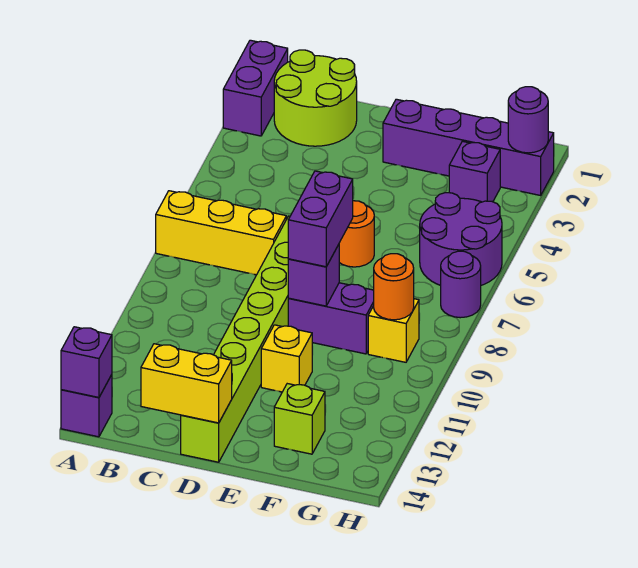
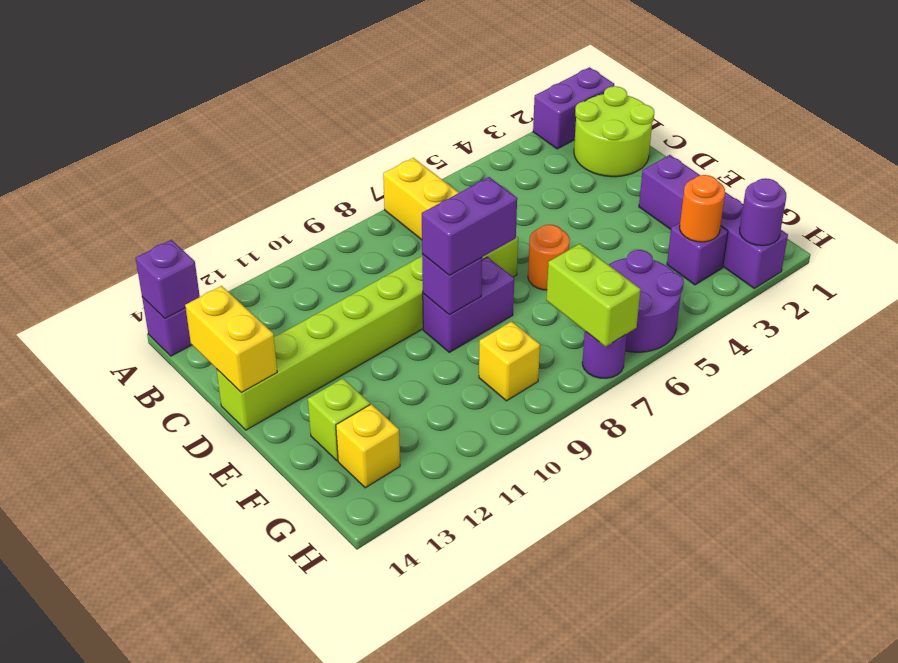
purple brick E9:F9 level 1 -> purple brick E8:E9 level 1
yellow brick E11 level 1 -> yellow brick G13 level 1
none -> lime brick G7:H7 level 2
orange round brick G9 level 2 -> orange round brick G3 level 2

